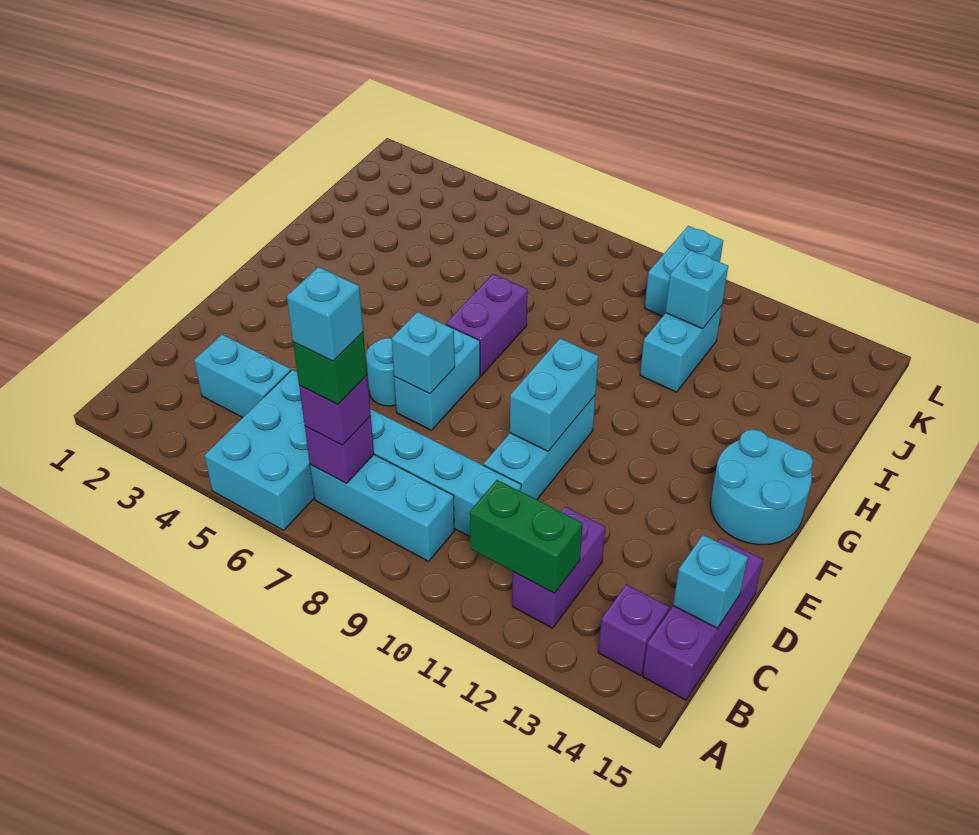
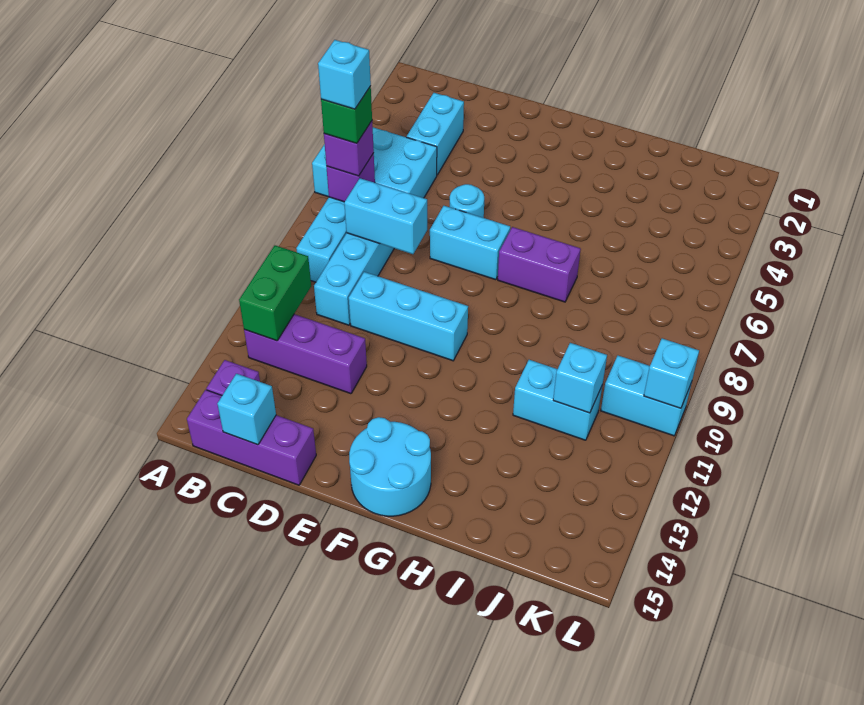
purple brick B12:C12 level 1 -> purple brick B12:D12 level 1
cyan brick E7 level 2 -> cyan brick L10 level 2
cyan brick E10:F10 level 2 -> cyan brick C8:D8 level 2

